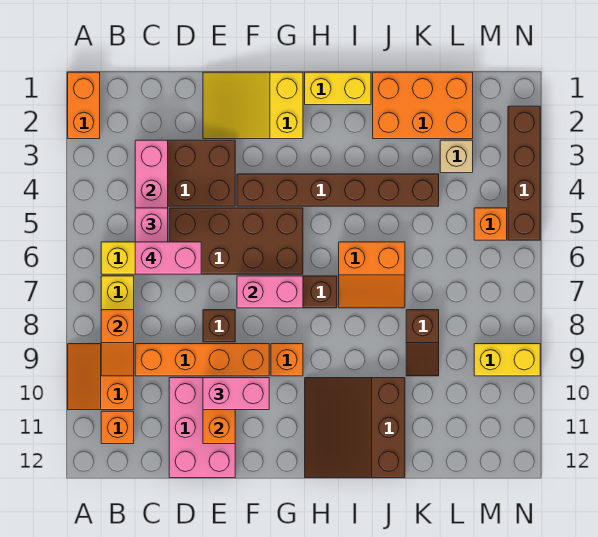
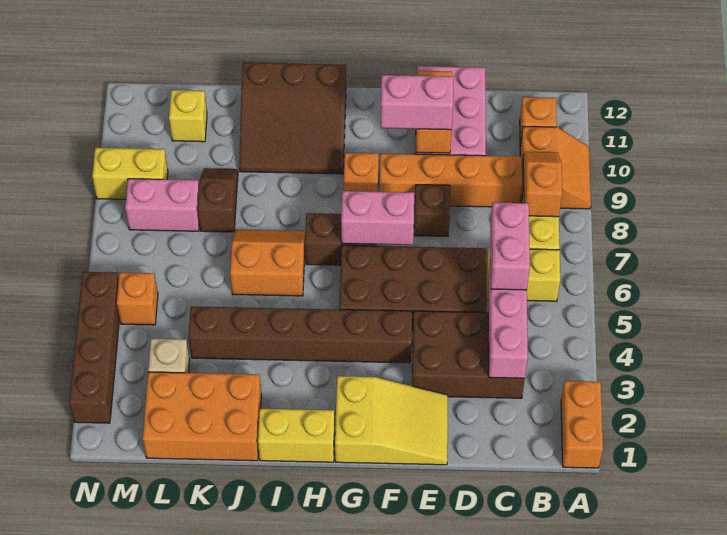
pink brick C6:D6 level 4 -> pink brick L8:M8 level 1
brown slope H10:J12 level 1 top J -> brown slope H10:J12 level 1 top 12
none -> yellow brick L11 level 1

